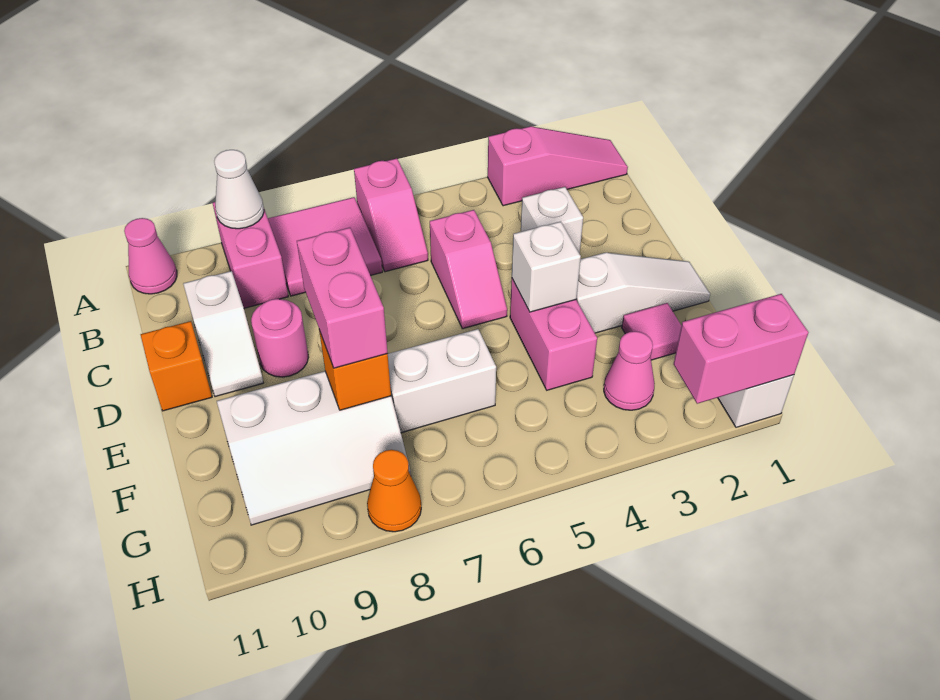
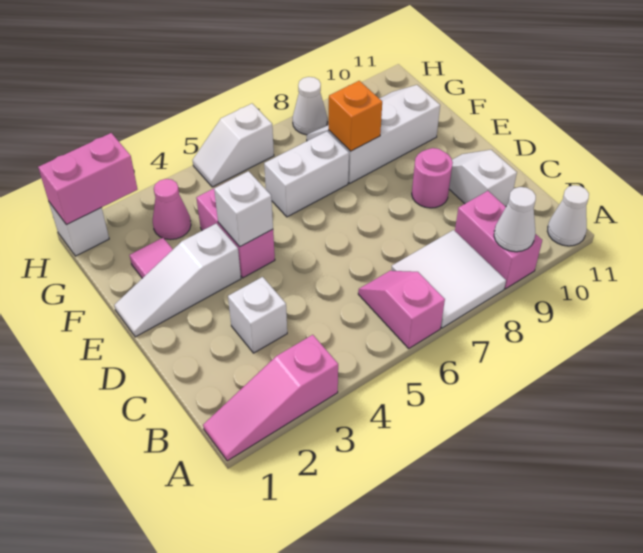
pink tile A7:B8 level 1 -> white tile A7:B8 level 1
pink cone A11 level 1 -> white cone A11 level 1
pink slope C5:D5 level 1 top C -> none
orange brick D11 level 1 -> none
pink brick E8:F8 level 3 -> none
none -> white slope H5:H6 level 1 top 6
orange cone H8 level 1 -> white cone H8 level 1

